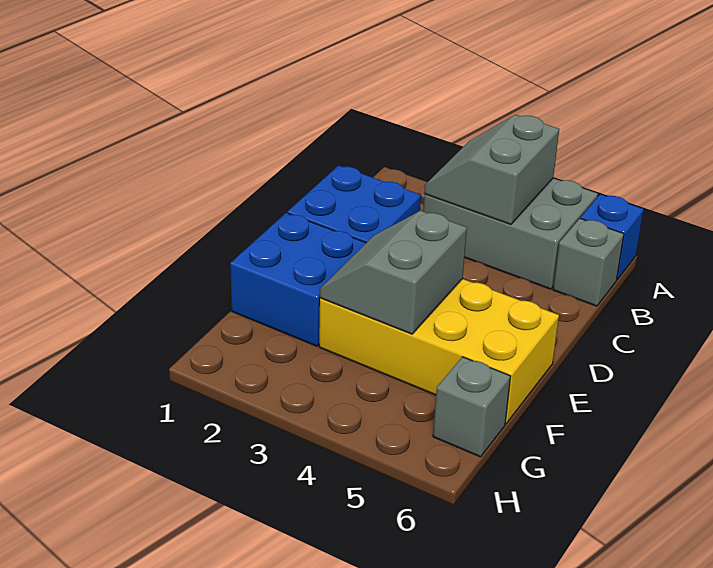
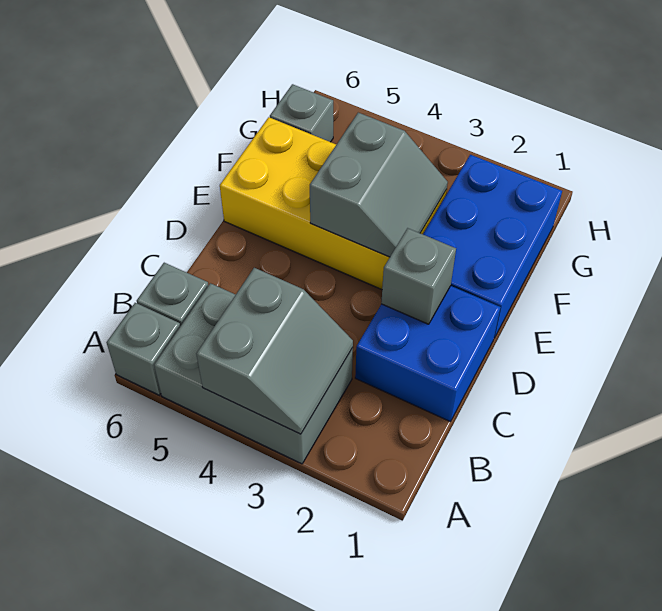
blue brick A6 level 1 -> grey brick A6 level 1
none -> grey brick D2 level 2
blue brick E1:F2 level 1 -> blue brick E1:G2 level 1

